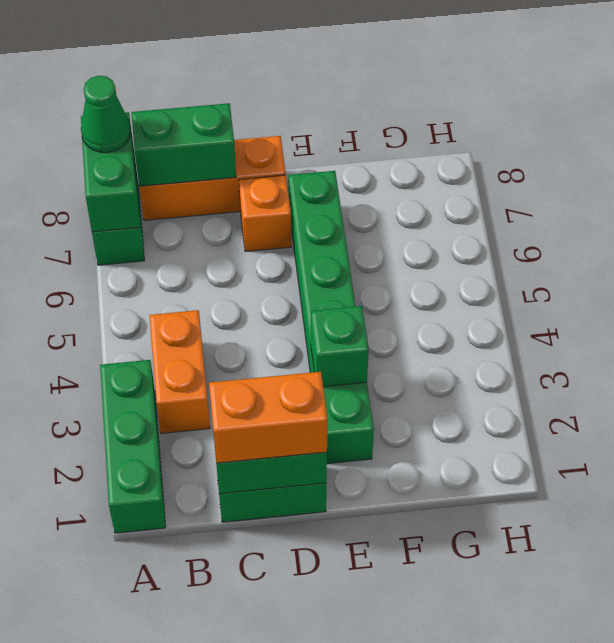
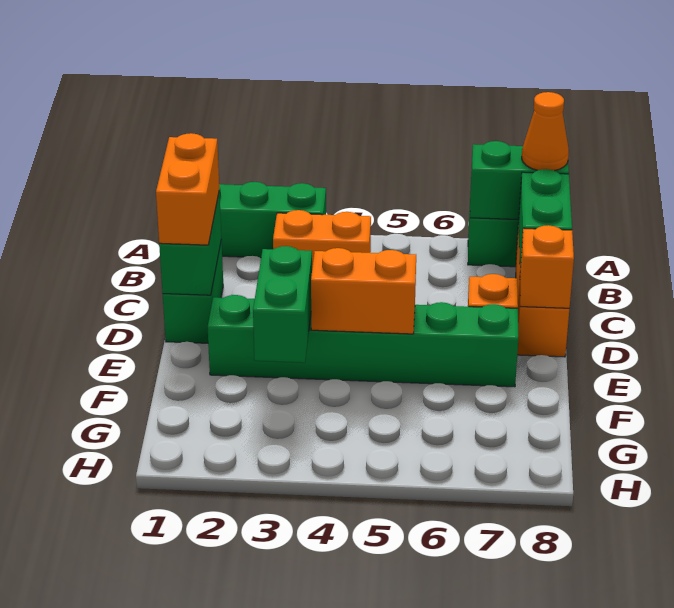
green cone A8 level 3 -> orange cone A8 level 3
none -> orange brick D8 level 2
green brick E3 level 2 -> green brick E3:F3 level 2
none -> orange brick E4:E5 level 2

